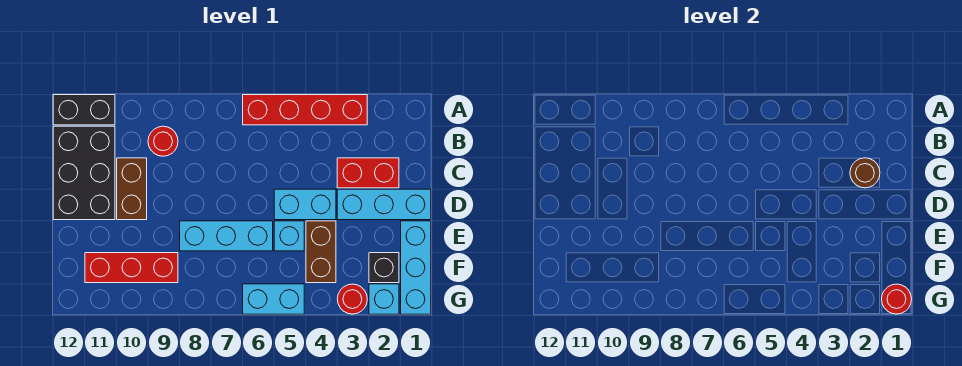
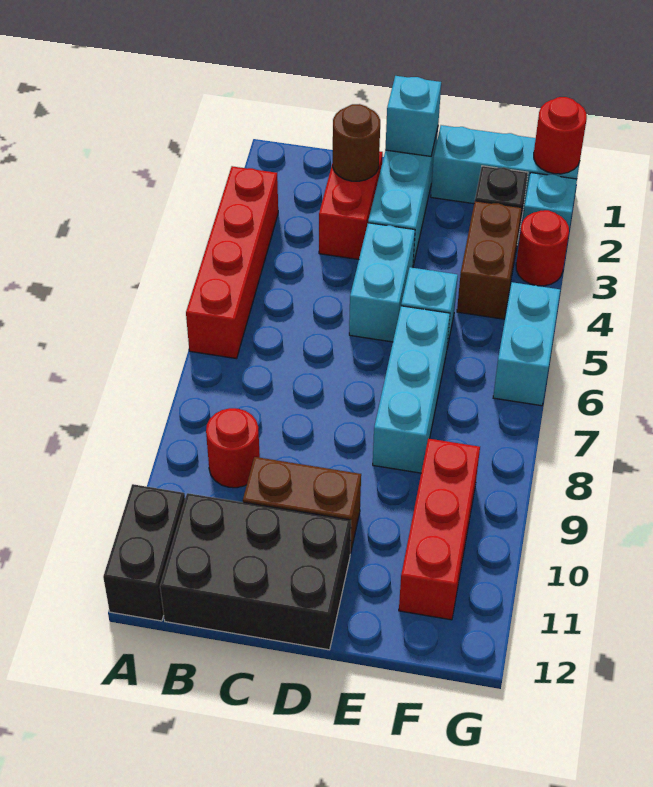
none -> cyan brick D1 level 2
brown brick E4:F4 level 1 -> brown brick F3:F4 level 1

